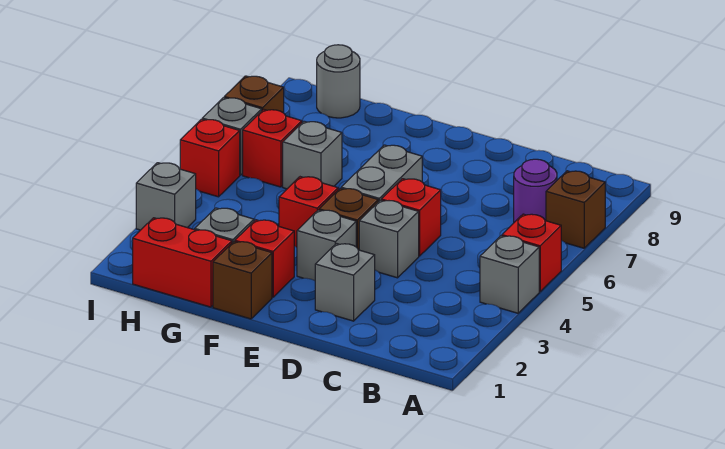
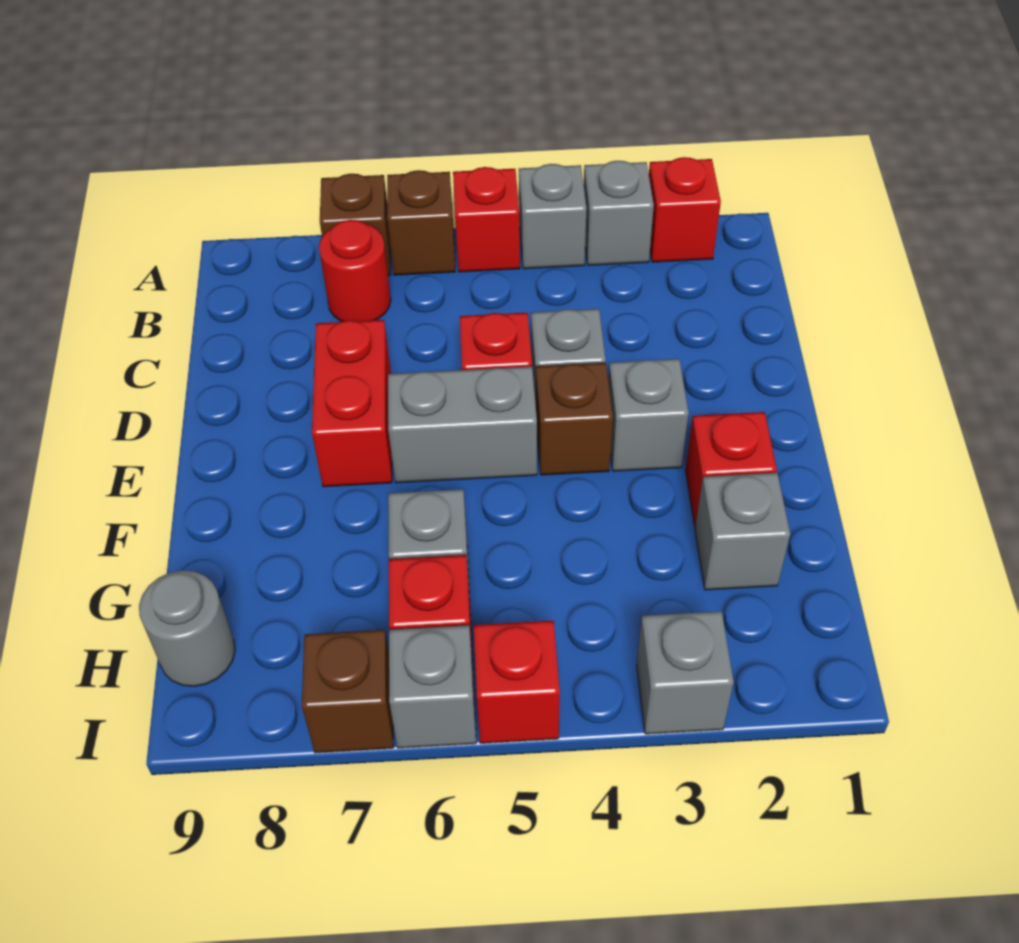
purple round brick B7 level 1 -> red round brick B7 level 1
grey brick D2 level 1 -> grey brick A3 level 1
brown brick F1 level 1 -> brown brick A6 level 1
red brick F4 level 1 -> red brick A2 level 1
red brick G1:H1 level 1 -> red brick D7:E7 level 1

